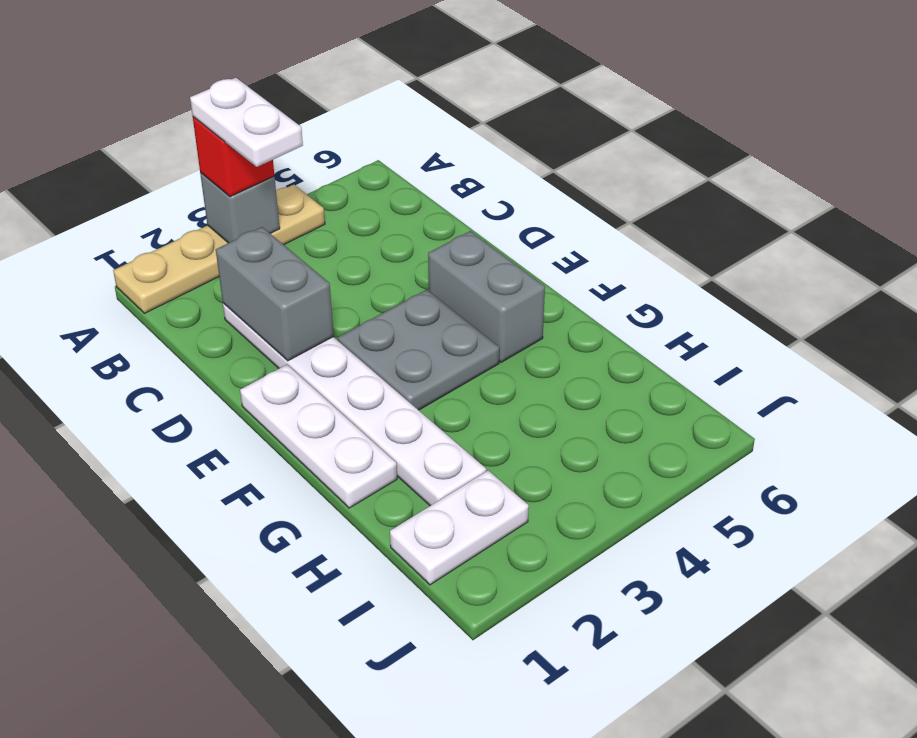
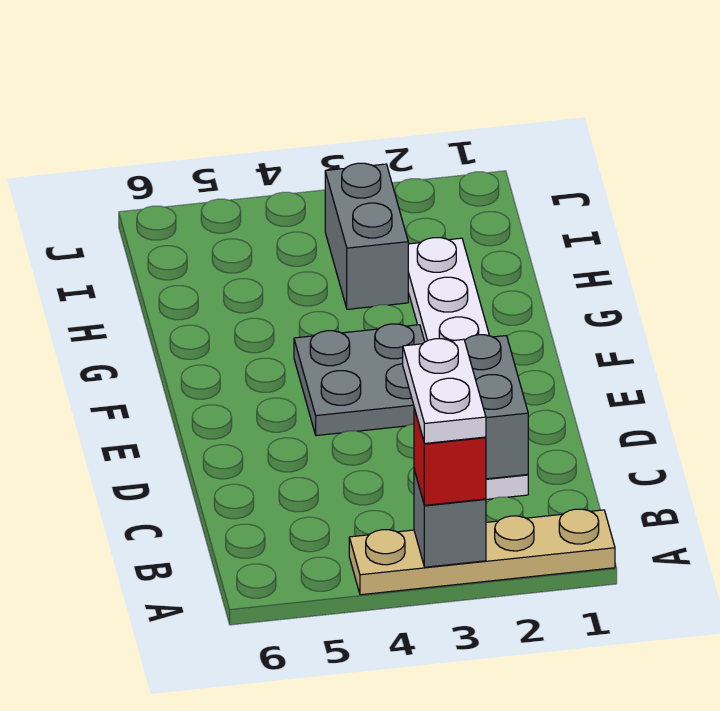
white plate E1:G1 level 1 -> none
grey brick E5:F5 level 1 -> grey brick H3:I3 level 1
white plate I1:I2 level 1 -> none

